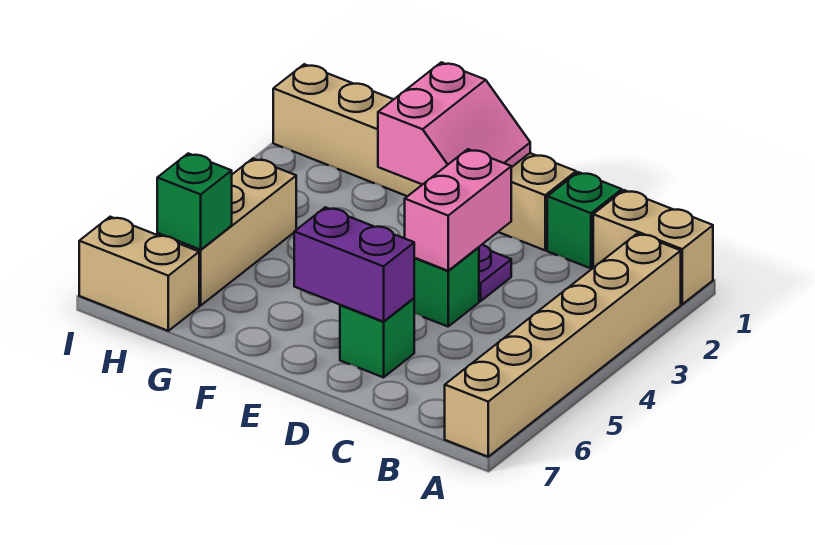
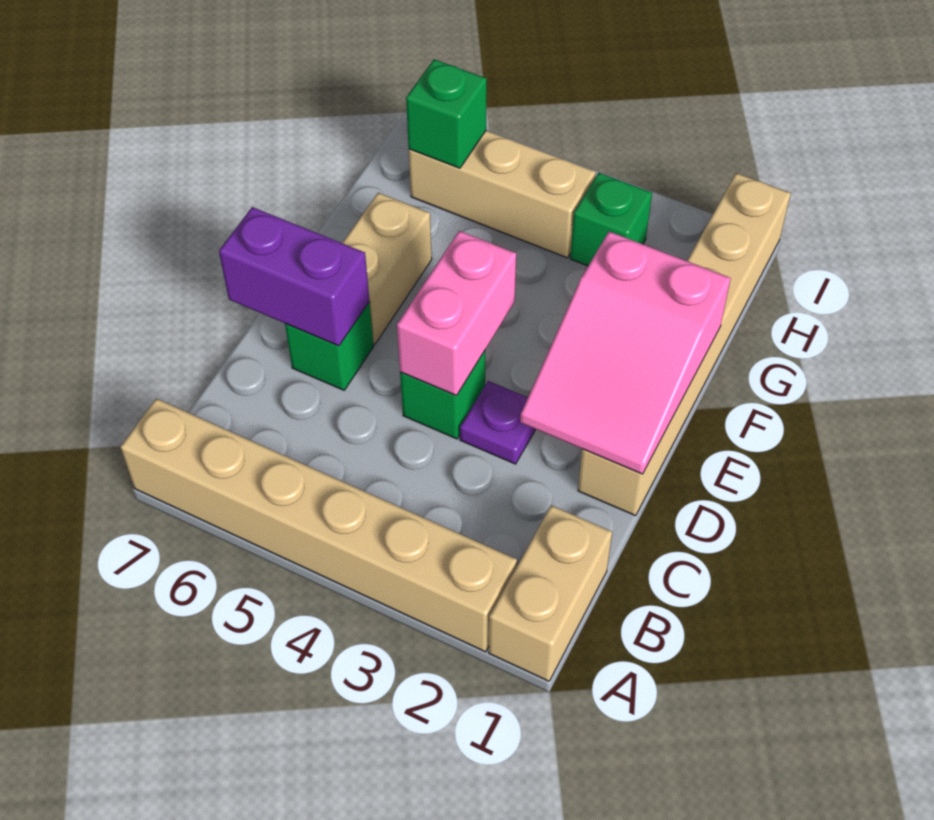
green brick C1 level 1 -> green brick H3 level 1
pink brick D3:D4 level 2 -> pink brick D4:E4 level 2
purple brick D6:E6 level 2 -> purple brick D6:D7 level 2
pink slope E1:F2 level 2 top F -> pink slope D1:F2 level 2 top F
tan brick H7:I7 level 1 -> tan brick E6:F6 level 1

